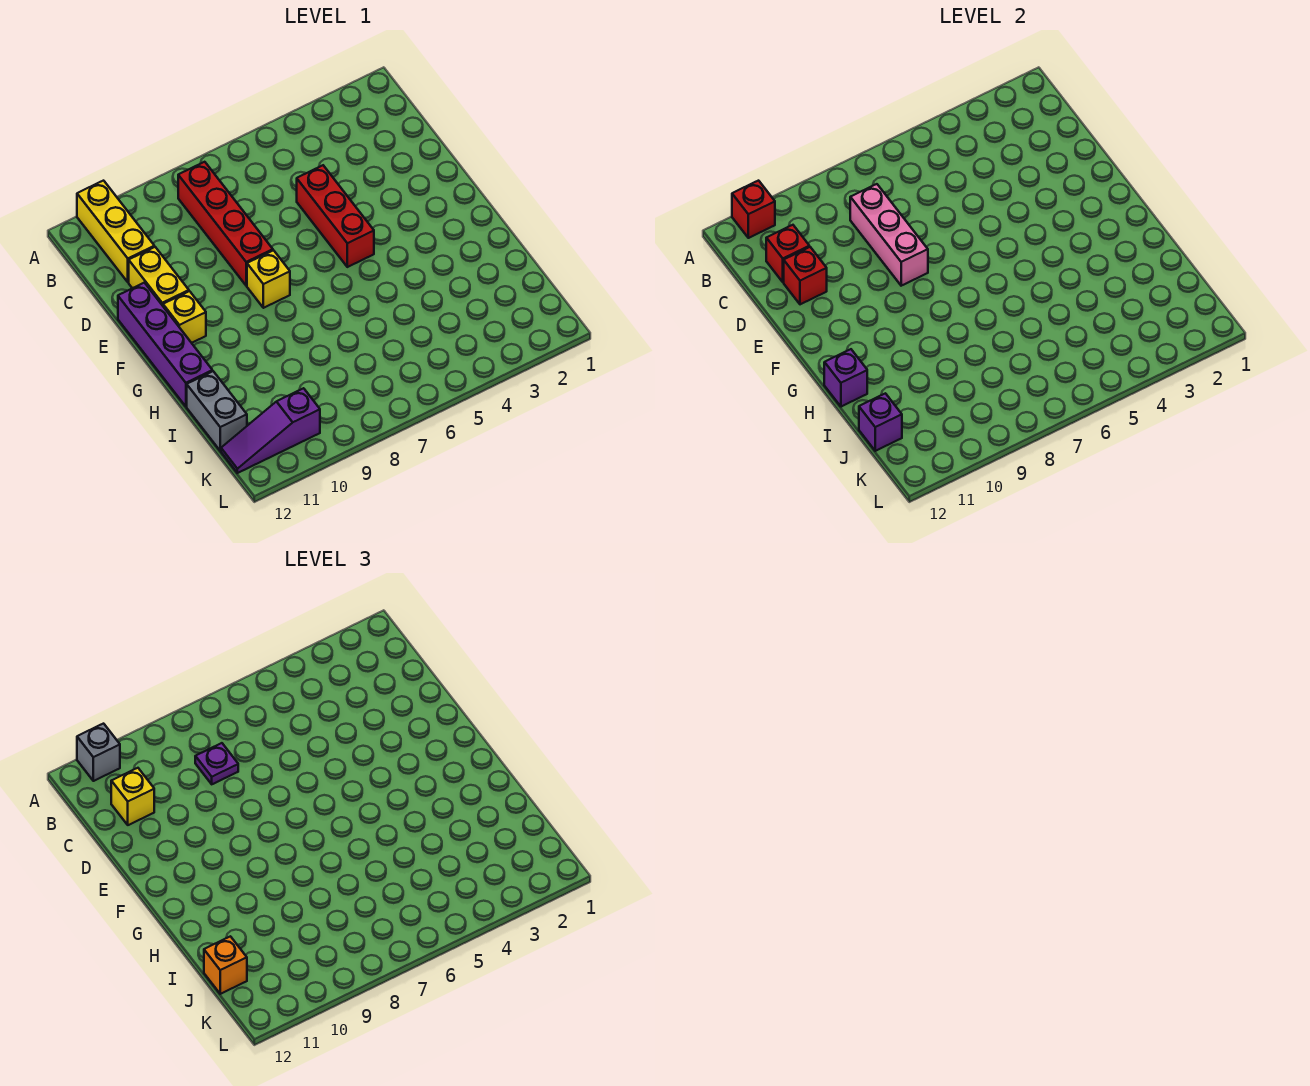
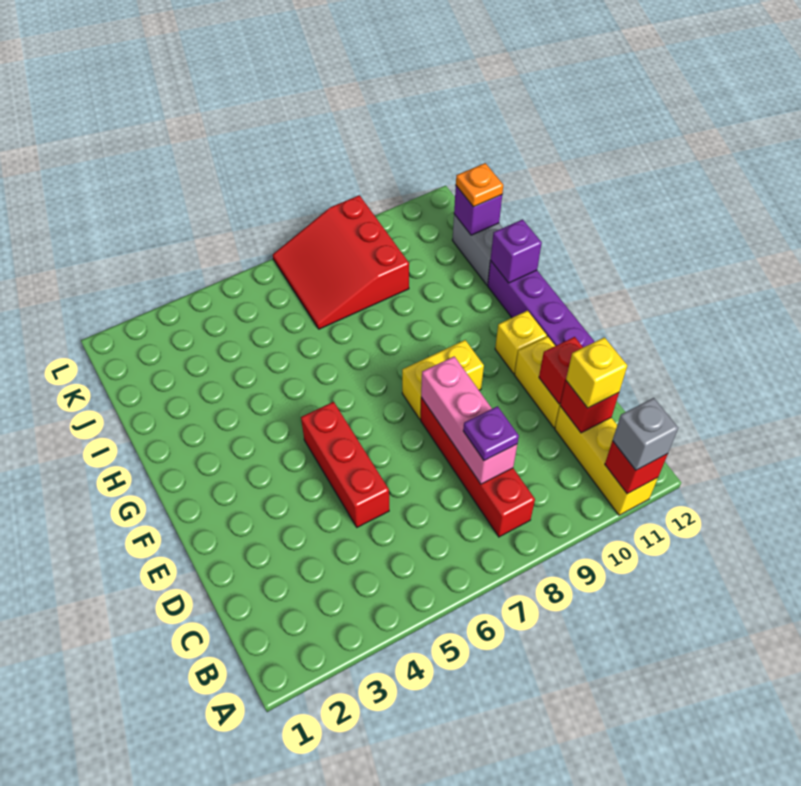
yellow brick F8 level 1 -> yellow brick F8:F9 level 1
none -> red slope J7:L9 level 1 top 9
orange brick J12 level 3 -> orange plate J12 level 3
purple slope K10:K12 level 1 top 10 -> none

